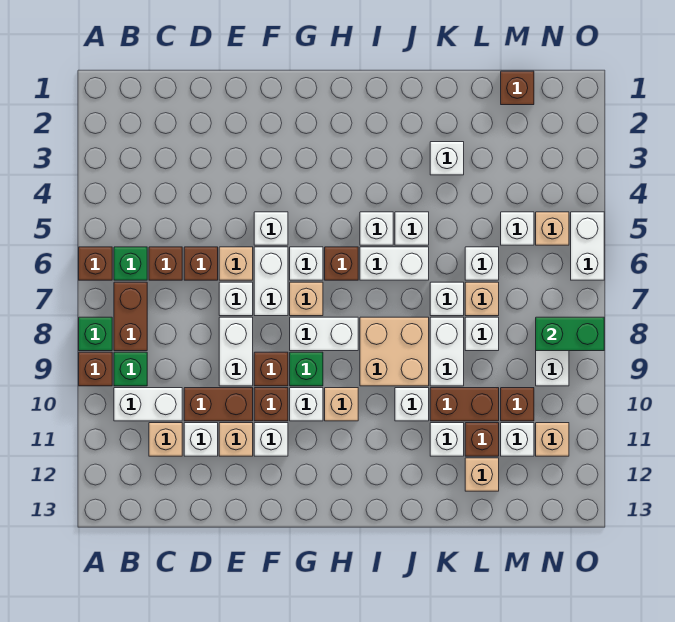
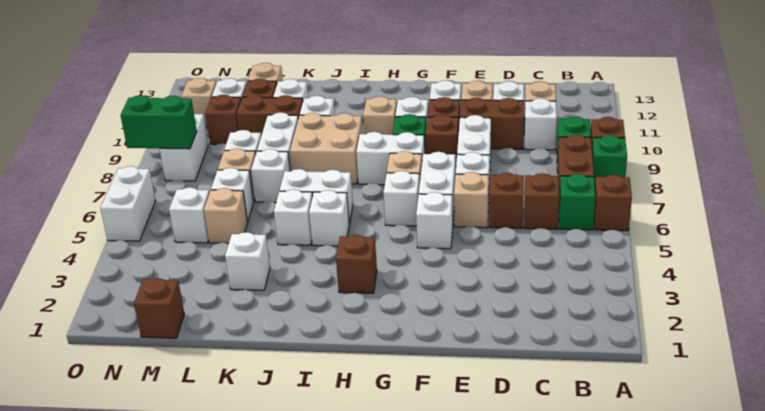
white brick B10:C10 level 1 -> white brick C10 level 1
brown brick H6 level 1 -> brown brick H3 level 1
tan brick N5 level 1 -> tan brick L5 level 1

